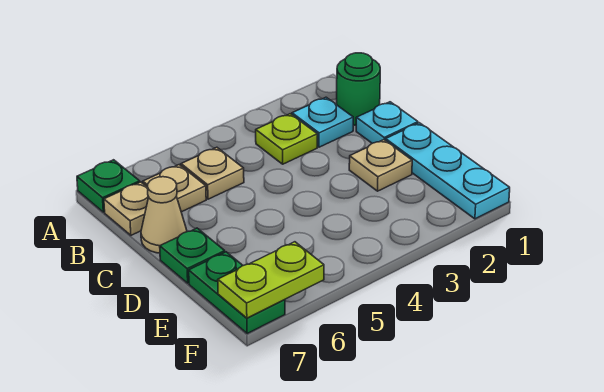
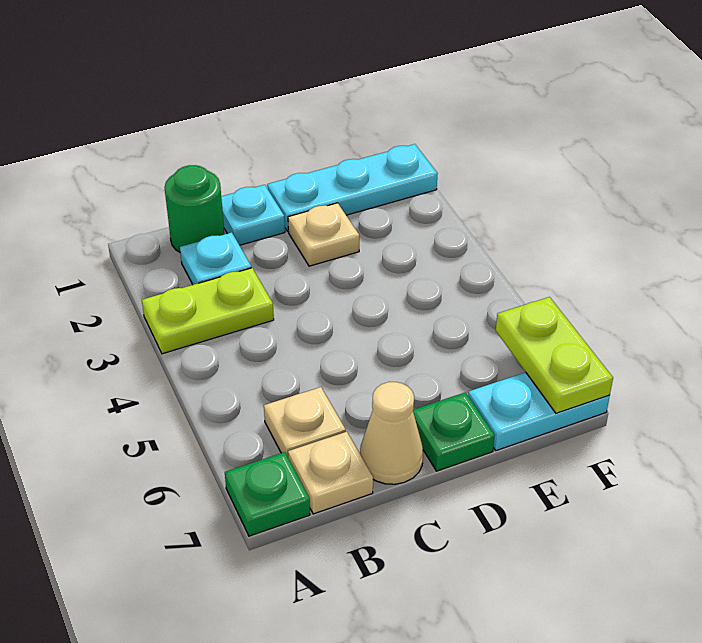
lime plate B3 level 1 -> lime plate A3:B3 level 1
tan plate B5 level 1 -> none
green plate E7:F7 level 1 -> cyan plate E7:F7 level 1

